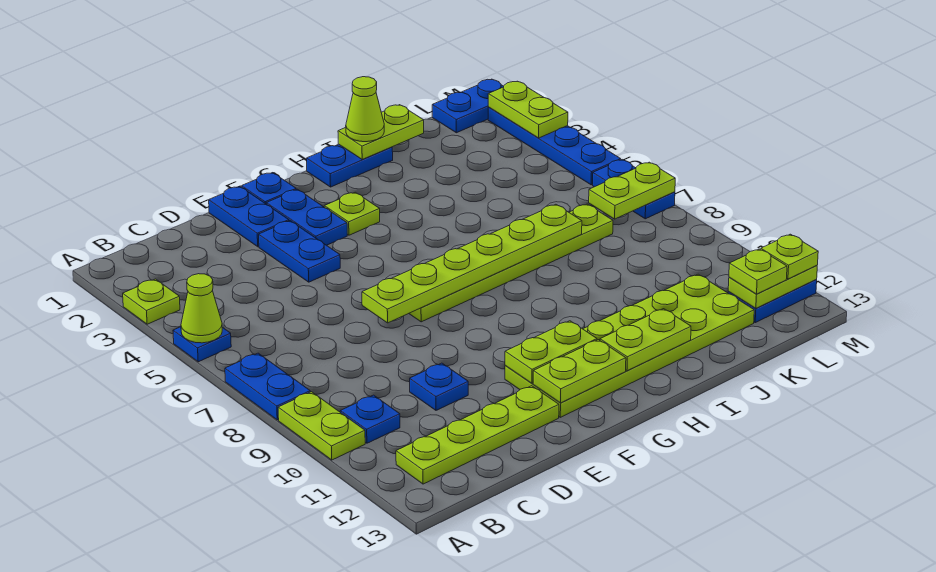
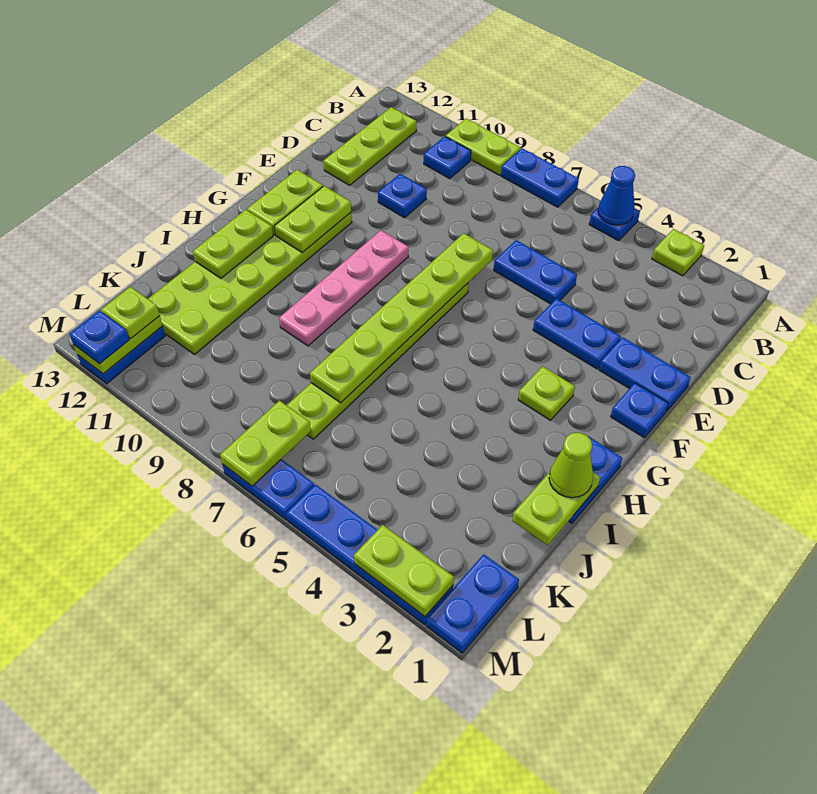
lime cone A5 level 2 -> blue cone A5 level 2
lime plate B12:E12 level 1 -> lime plate B12:D12 level 1
blue plate F2:F3 level 1 -> blue plate D5:D6 level 1
none -> pink plate F9:I9 level 1
lime plate M12 level 3 -> blue plate M12 level 3

